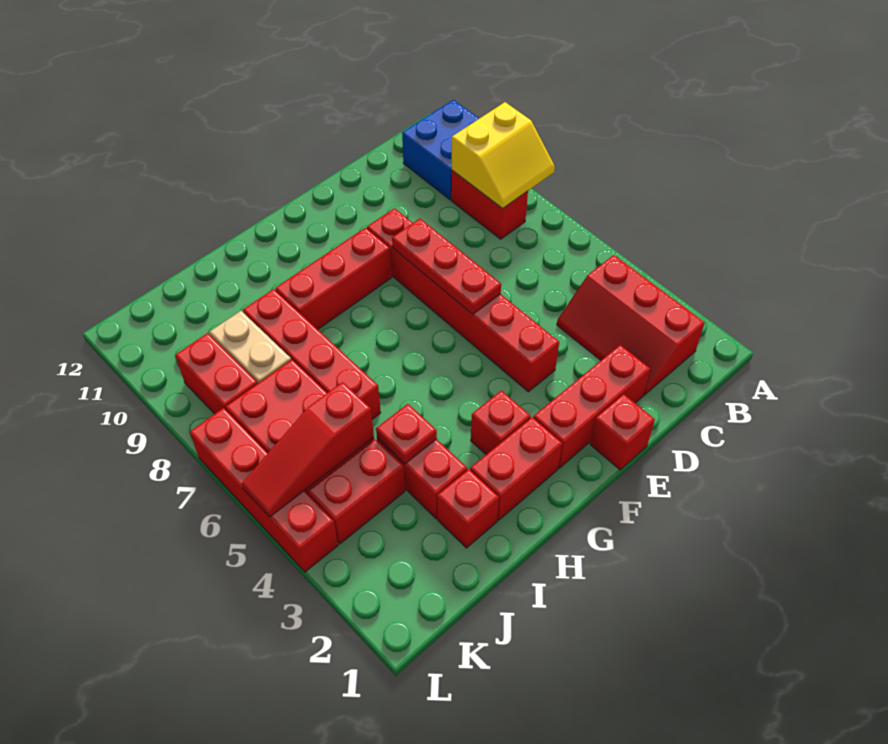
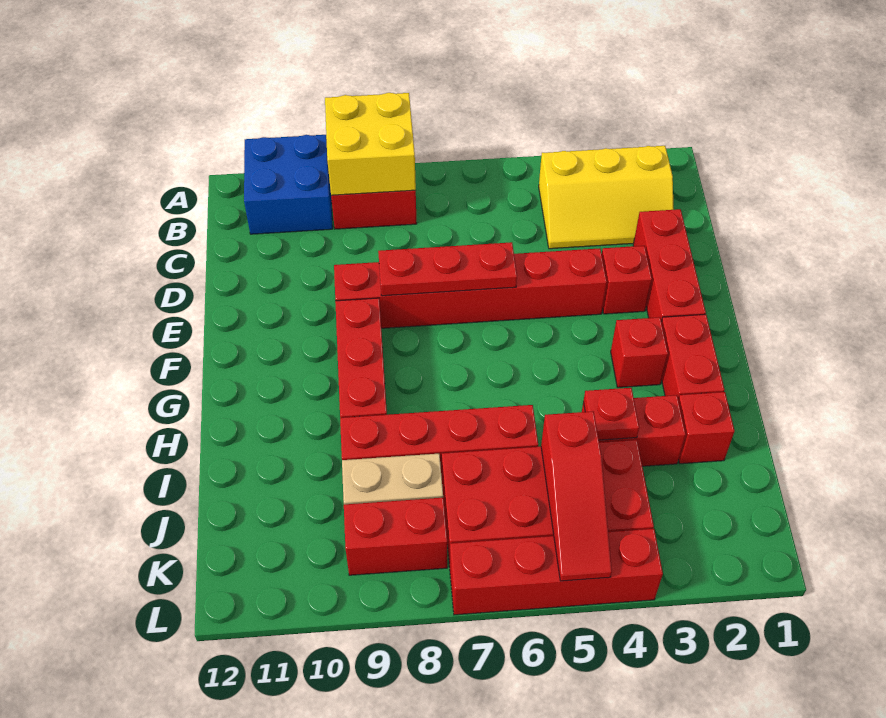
yellow slope A8:B9 level 2 top 9 -> yellow brick A8:B9 level 2
red slope B2:C4 level 1 top B -> yellow slope B2:C4 level 1 top B
red brick E1 level 1 -> red brick E3 level 1

